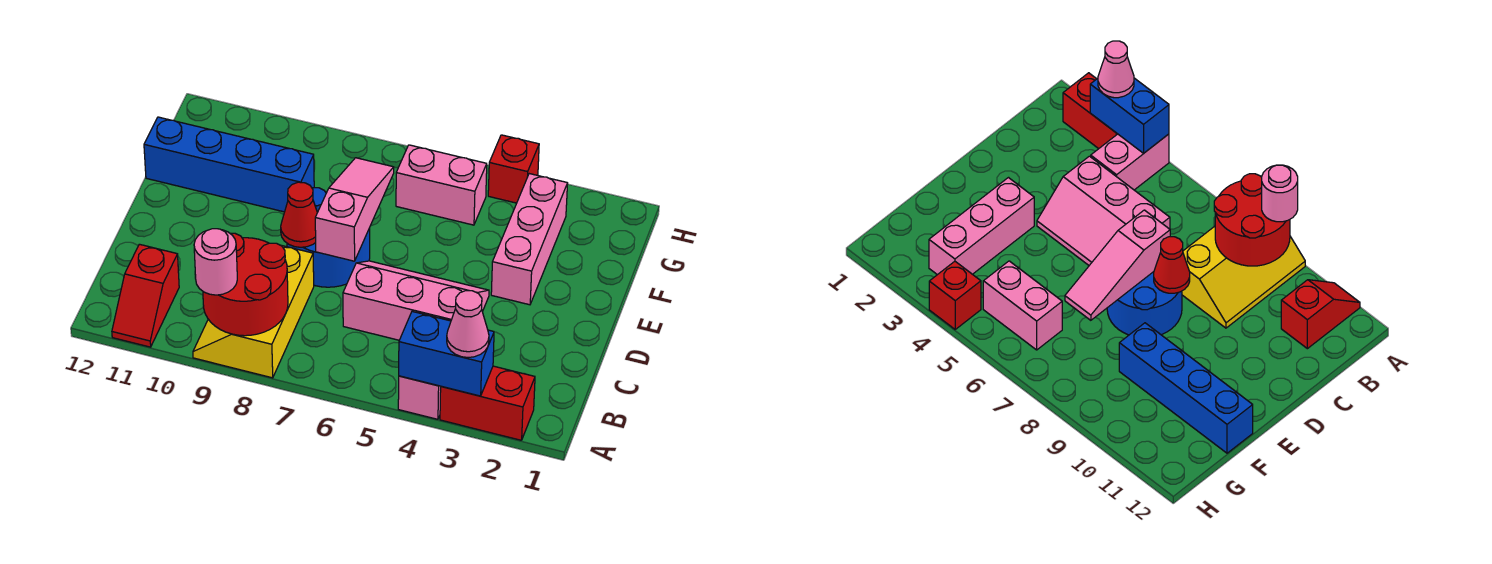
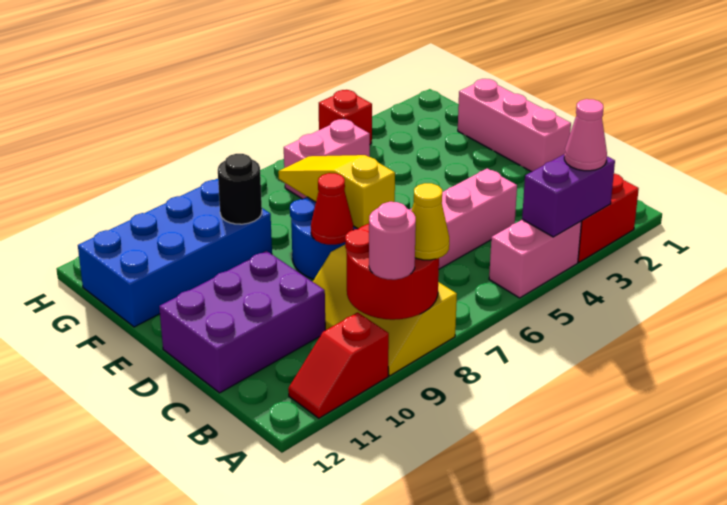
blue brick A3:A4 level 2 -> purple brick A3:A4 level 2
pink brick A4:B4 level 1 -> pink brick A4:A5 level 1
none -> yellow cone A8 level 3
red slope A11:B11 level 1 top B -> red slope A10:A11 level 1 top 10
none -> purple brick C10:D12 level 1
pink slope D7:F7 level 2 top D -> yellow slope D7:F7 level 2 top D
pink brick E3:G3 level 1 -> pink brick D1:F1 level 1
blue brick F9:F12 level 1 -> blue brick F9:G12 level 1
none -> black round brick F9 level 2

